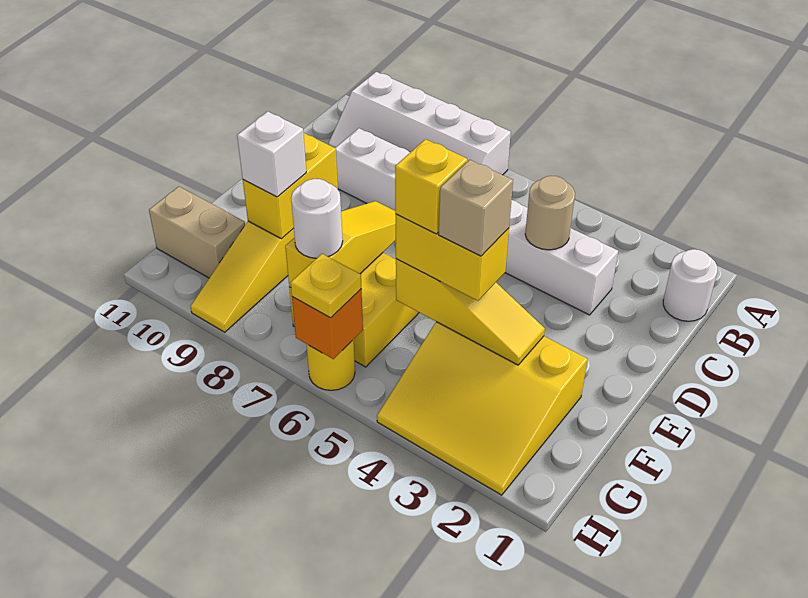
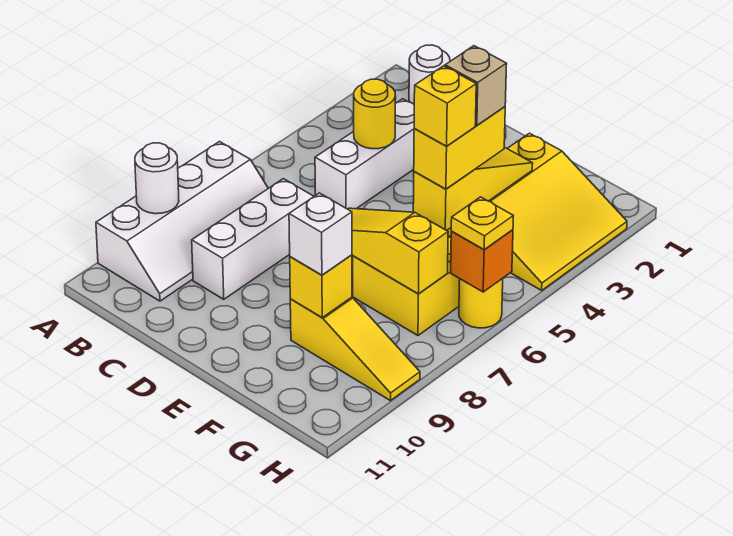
tan round brick C4 level 2 -> yellow round brick C4 level 2
yellow brick E9:F9 level 2 -> yellow brick F9 level 2
white round brick G7 level 3 -> white round brick A9 level 2
tan brick G10:G11 level 1 -> none

